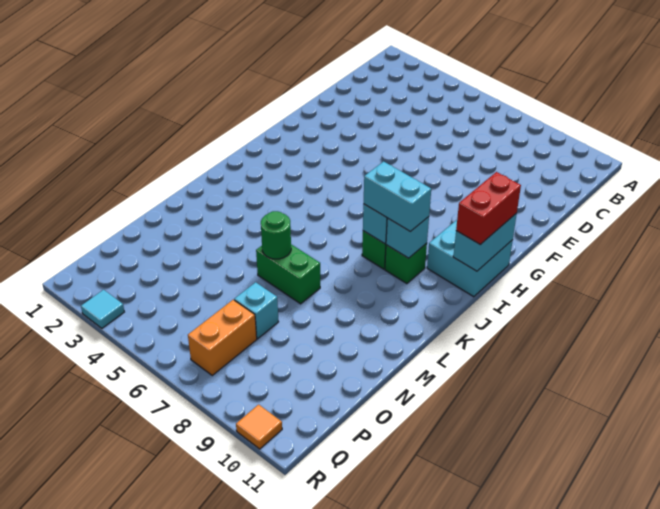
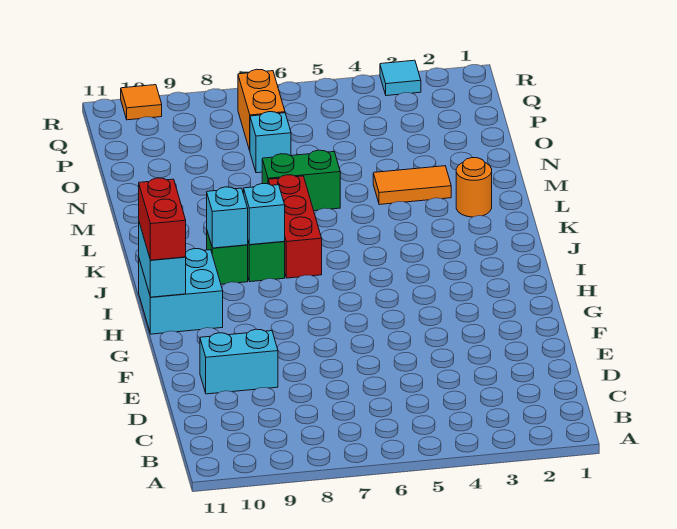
none -> red brick J7:L7 level 1
cyan brick J8:J9 level 3 -> cyan brick E9:E10 level 1
none -> orange round brick L2 level 1
none -> orange tile M3:M4 level 1
green round brick M6 level 2 -> none

